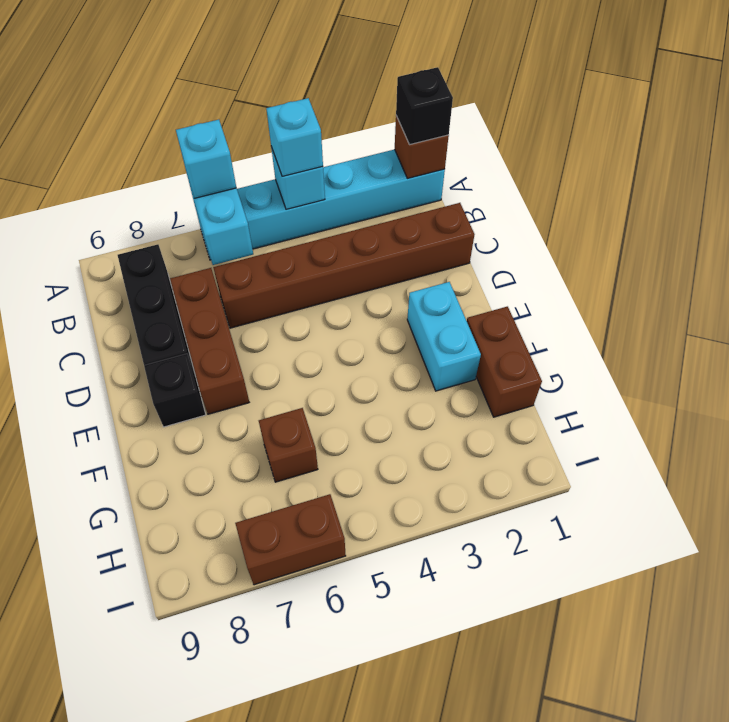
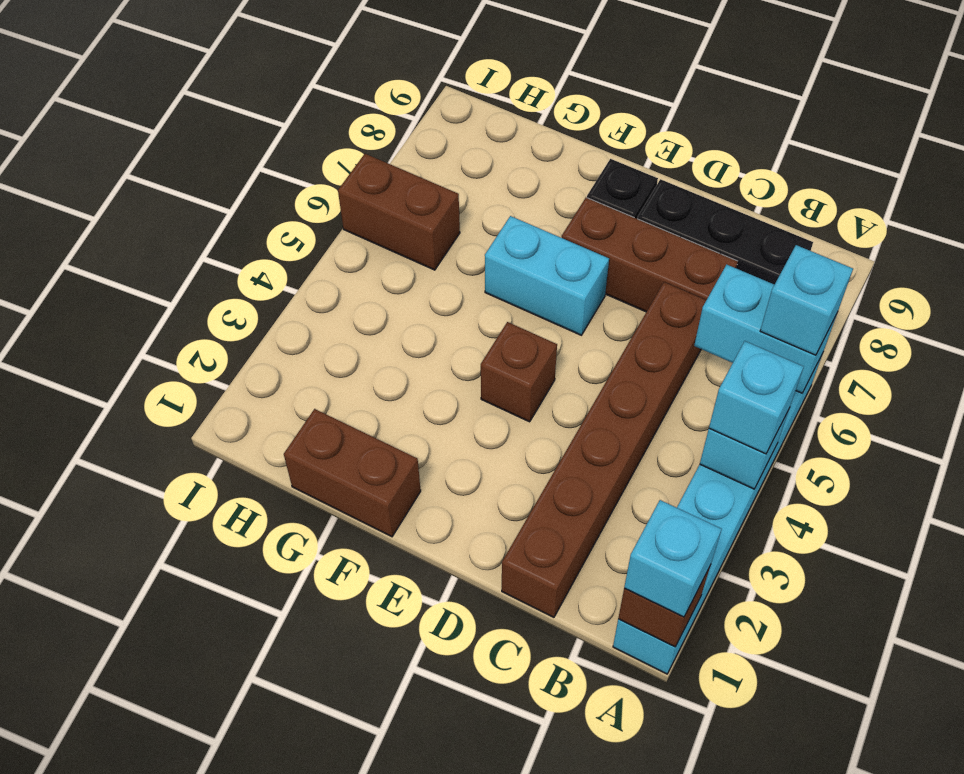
black brick A1 level 3 -> cyan brick A1 level 3
cyan brick E2:F2 level 1 -> cyan brick E6:F6 level 1
brown brick G6 level 1 -> brown brick E4 level 1
brown brick I6:I7 level 1 -> brown brick H6:I6 level 1

